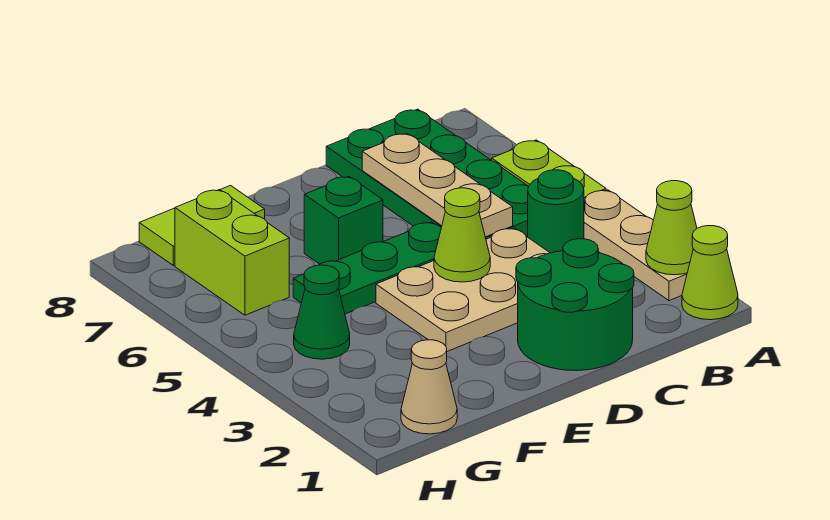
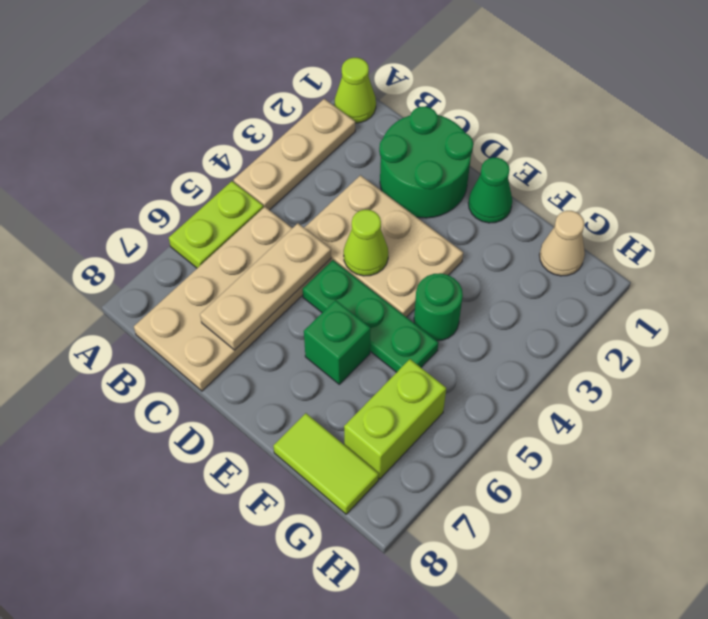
lime cone A2 level 2 -> none
green round brick B4 level 1 -> green round brick F4 level 1
green plate B5:C8 level 1 -> tan plate B5:C8 level 1
green cone G4 level 1 -> green cone E1 level 1

